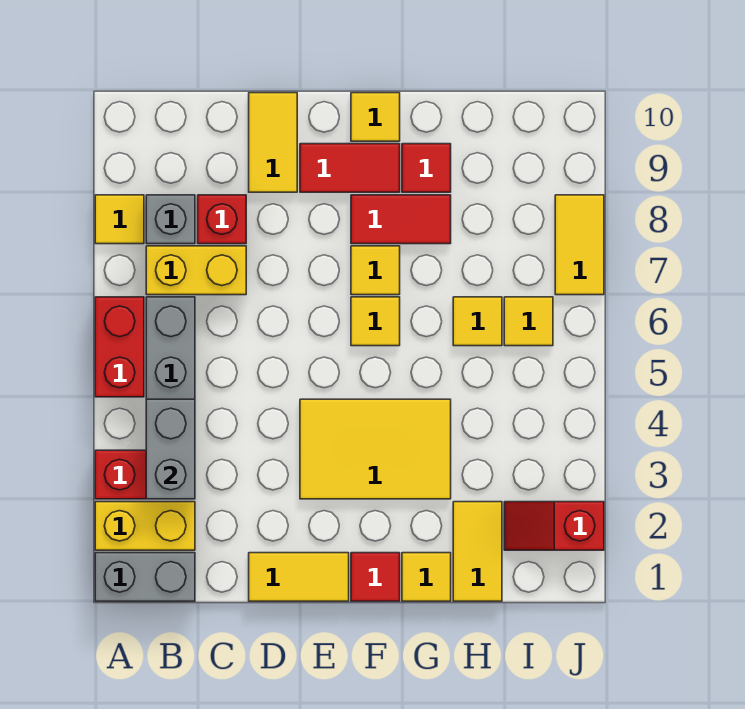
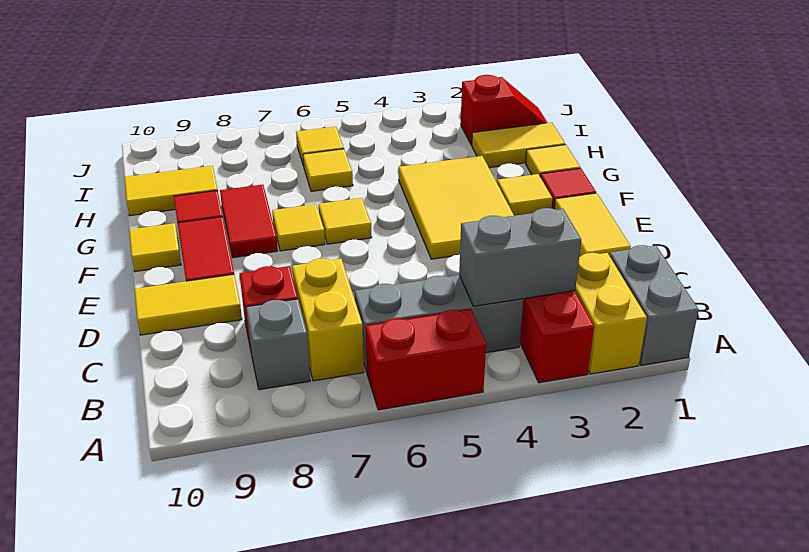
yellow tile A8 level 1 -> yellow tile F2 level 1
red slope I2:J2 level 1 top J -> red slope I1:I2 level 1 top 2
yellow tile J7:J8 level 1 -> yellow tile H9:H10 level 1

